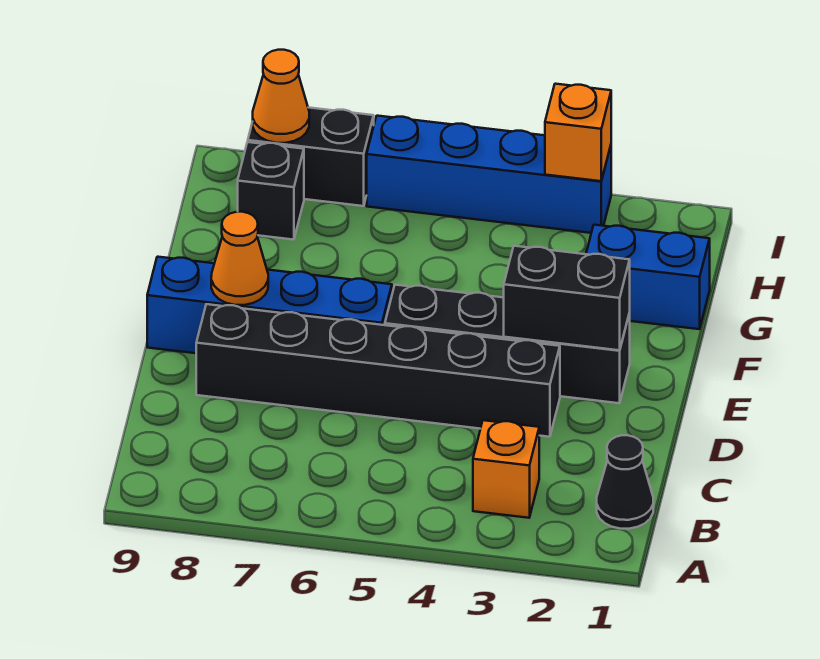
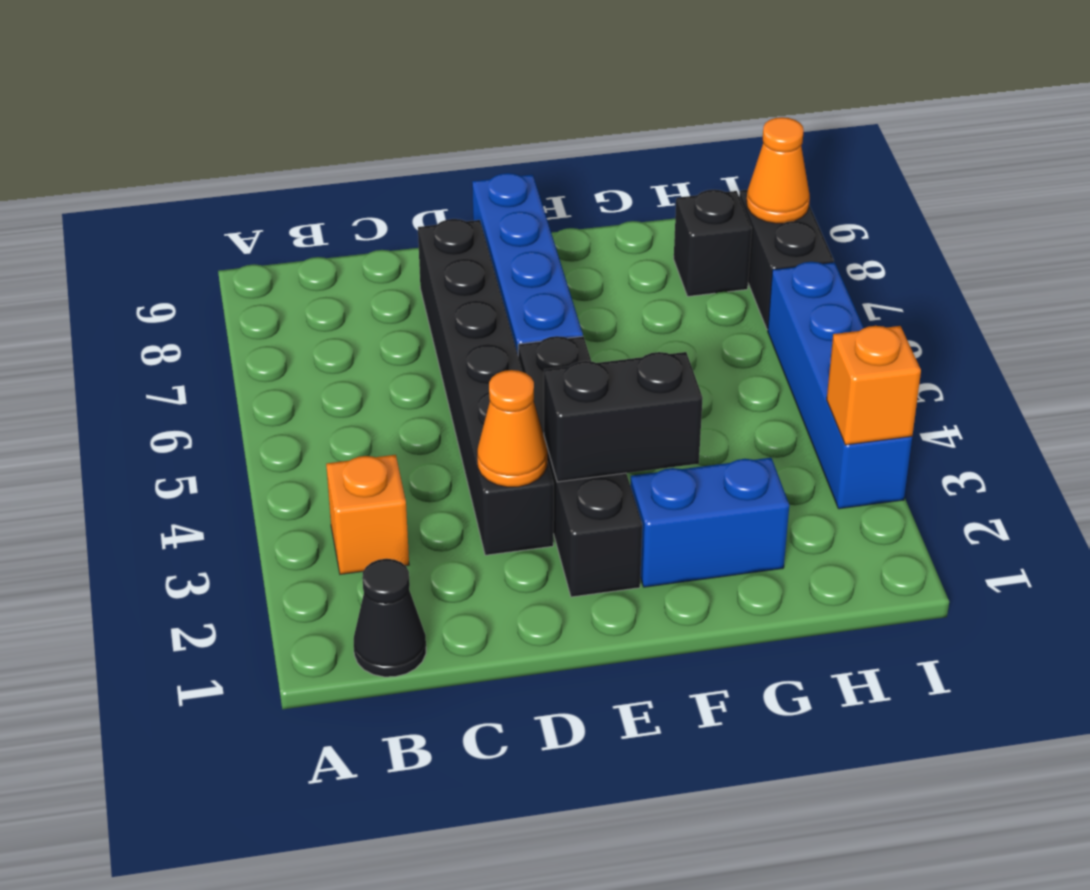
black brick E2:E3 level 2 -> black brick E3:F3 level 2
orange cone E8 level 2 -> orange cone D3 level 2
blue brick G1:G2 level 1 -> blue brick F2:G2 level 1

